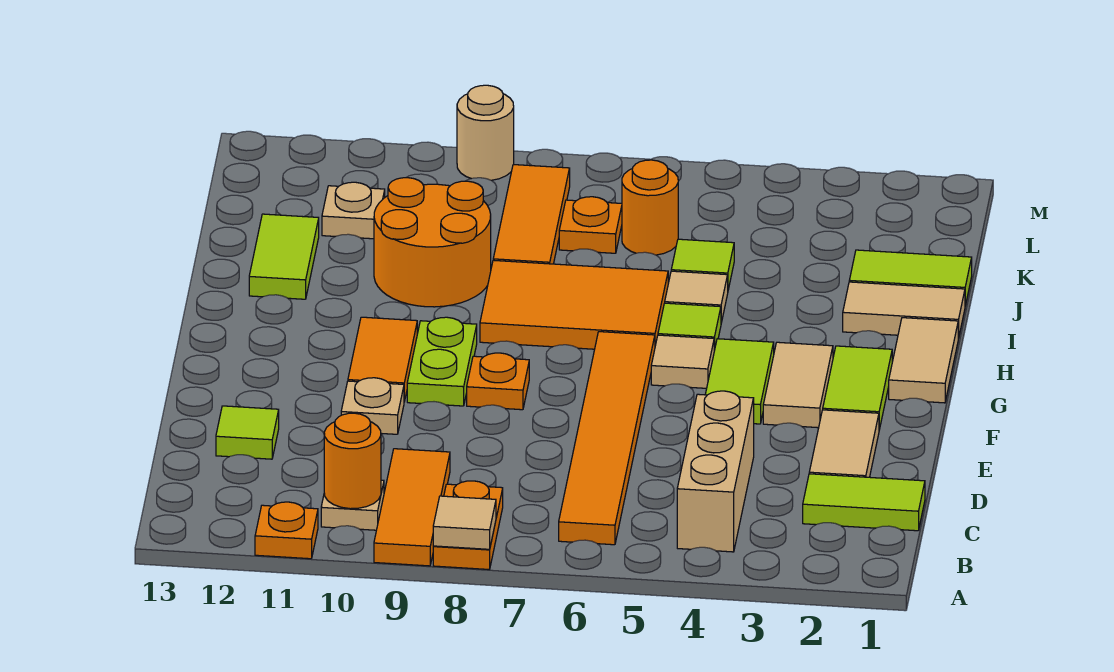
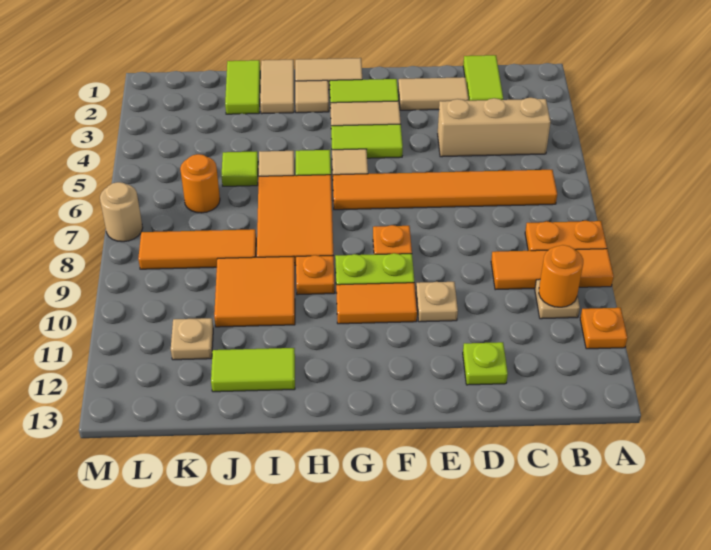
tan tile A8 level 2 -> tan tile H2 level 1
lime tile D12 level 1 -> lime plate D12 level 1
orange round brick I9:J10 level 1 -> orange tile I9:J10 level 1
orange plate K7 level 1 -> orange plate H9 level 1
tan round brick M9 level 1 -> tan round brick M7 level 1

